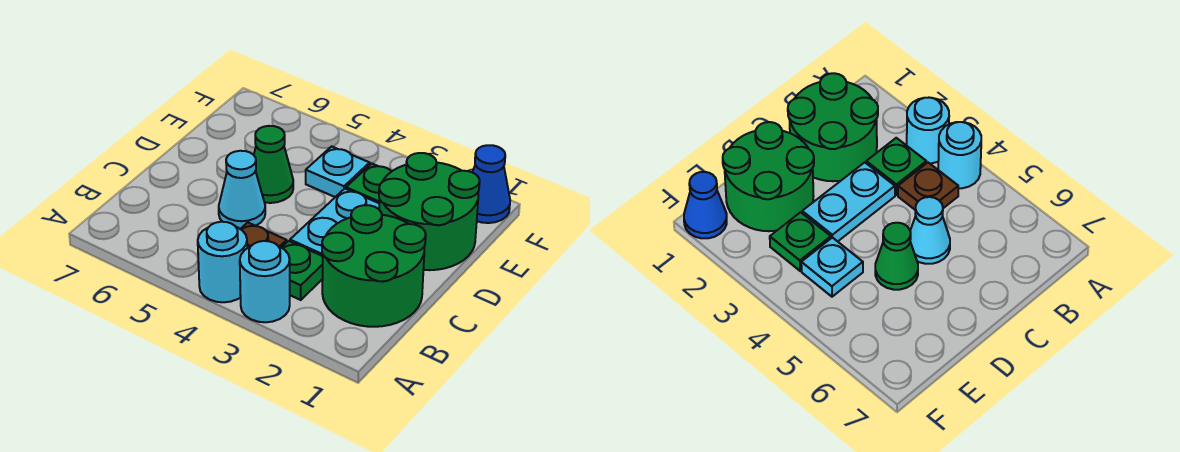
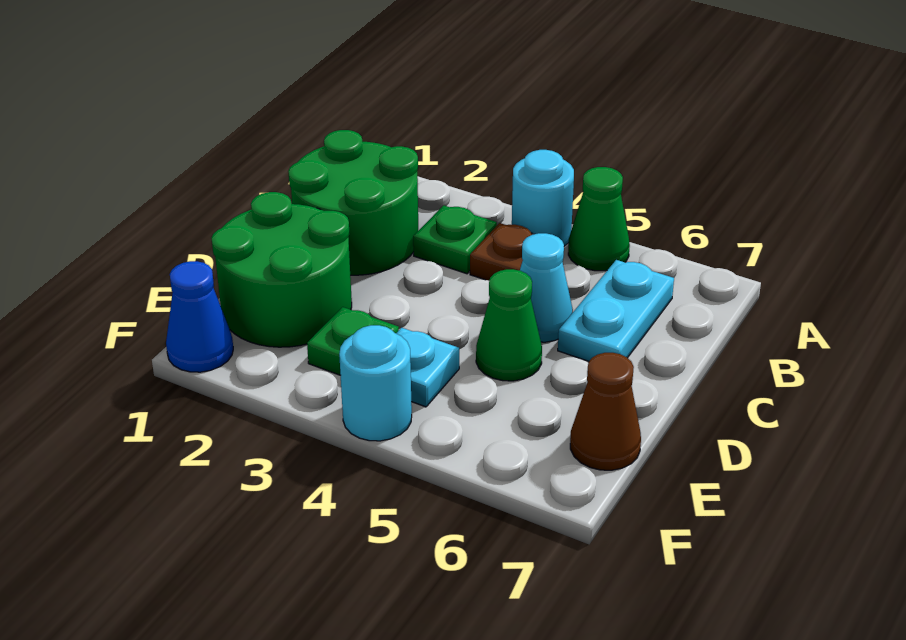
cyan round brick A3 level 1 -> cyan round brick F4 level 1
none -> green cone A5 level 1
cyan plate C3:D3 level 1 -> cyan plate B6:C6 level 1
none -> brown cone E7 level 1

